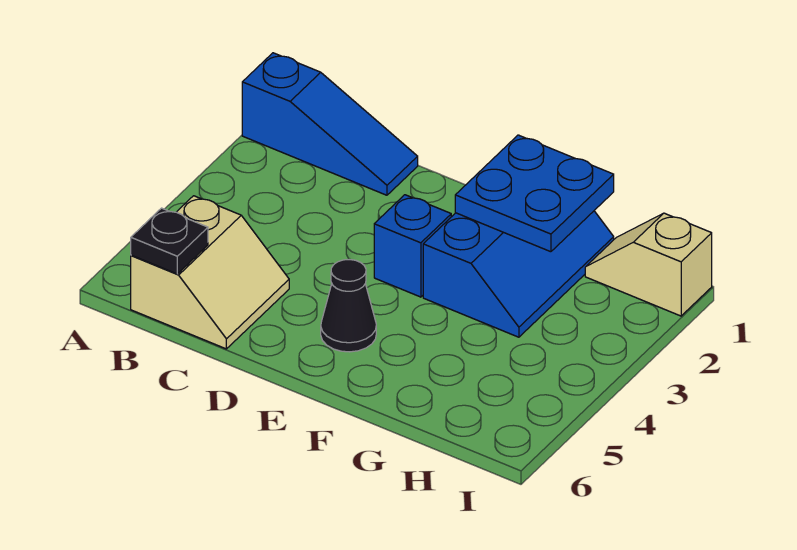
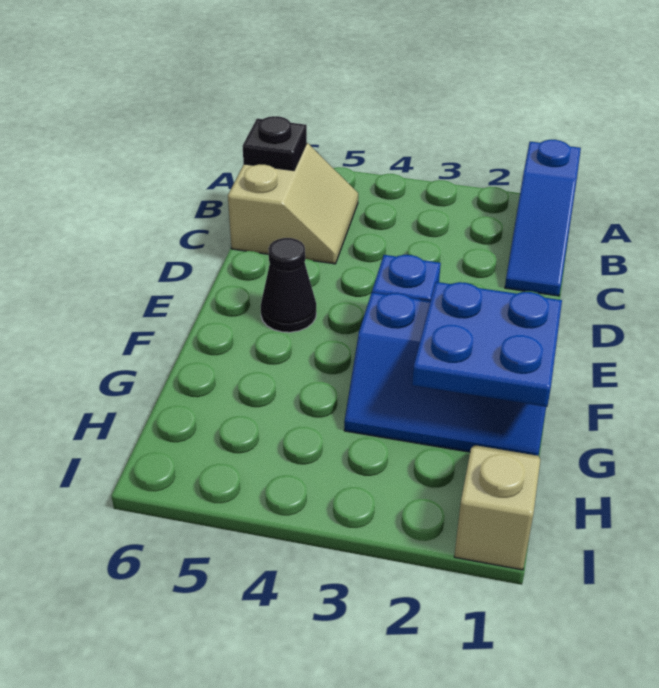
tan slope B5:C6 level 1 top B -> tan slope B5:C6 level 1 top 6

